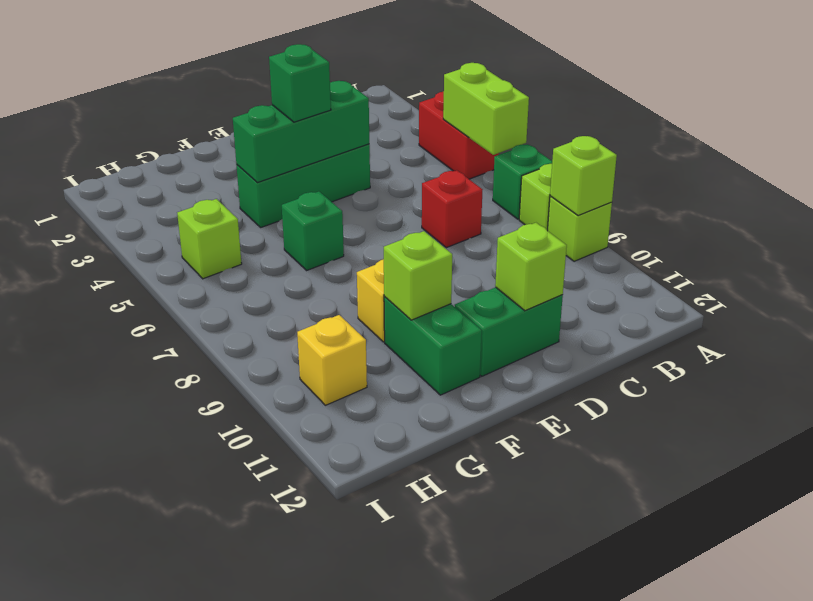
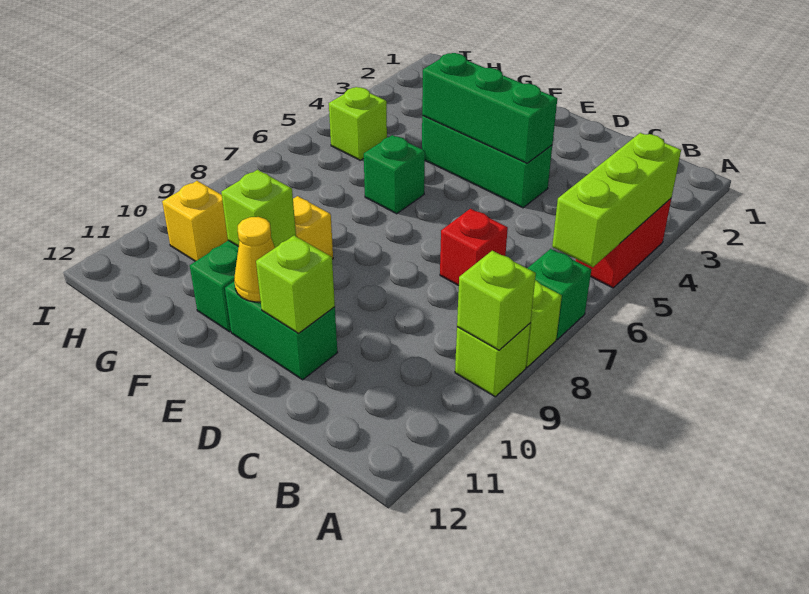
lime brick A5:A6 level 2 -> lime brick A4:A6 level 2
green brick E4 level 3 -> none
none -> yellow cone E11 level 2

